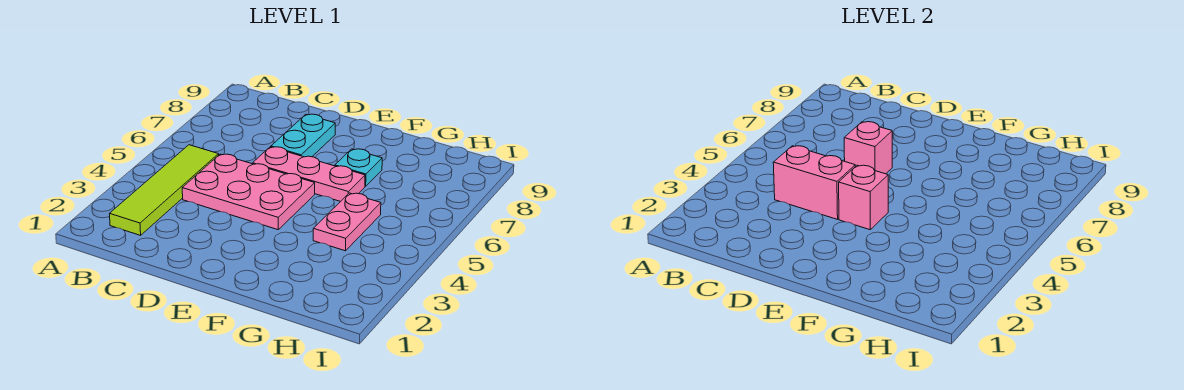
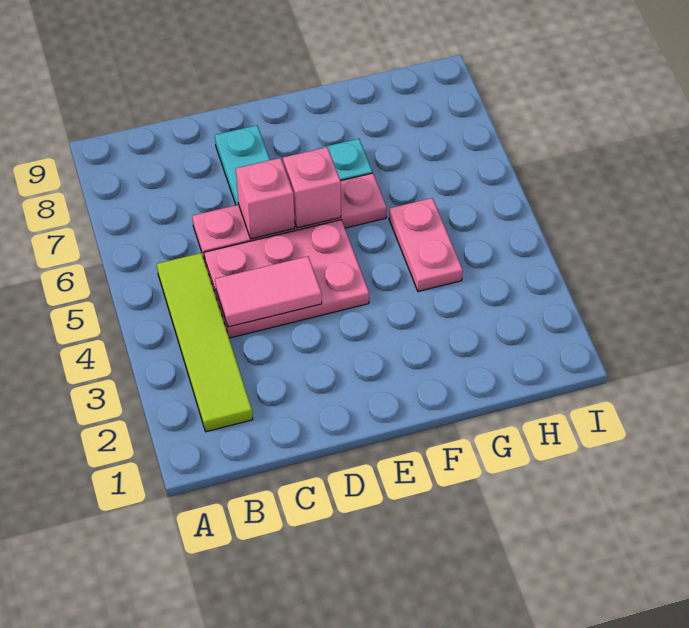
pink brick C4:D4 level 2 -> pink tile C4:D4 level 2
pink plate D6:F6 level 1 -> pink plate C6:F6 level 1
pink brick E4 level 2 -> pink brick E6 level 2

